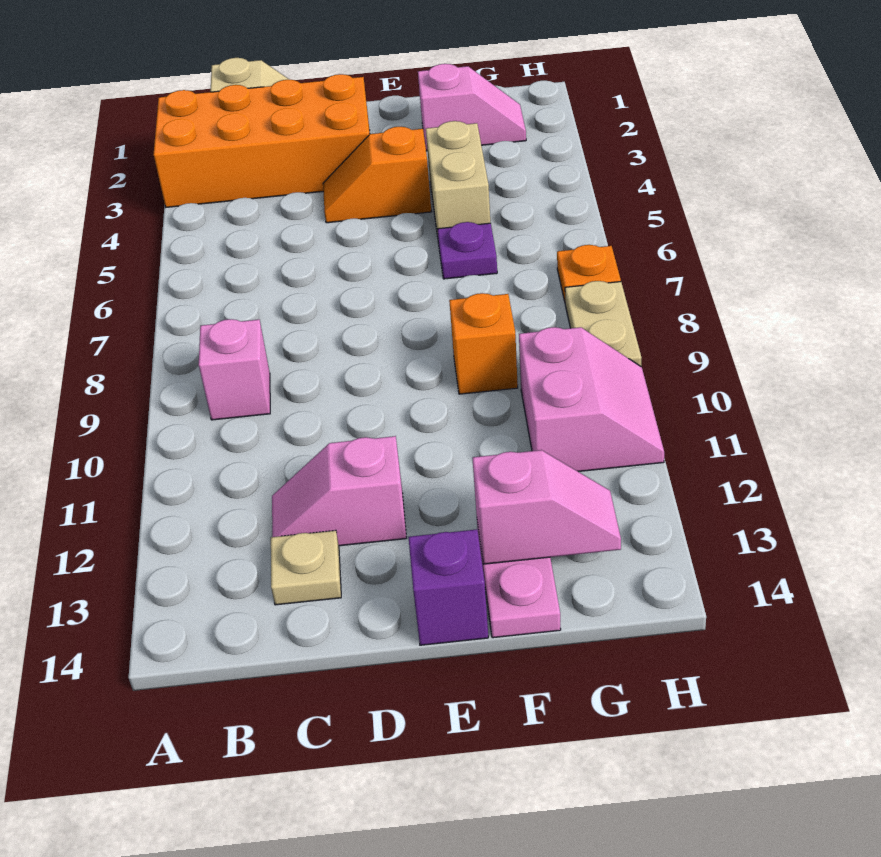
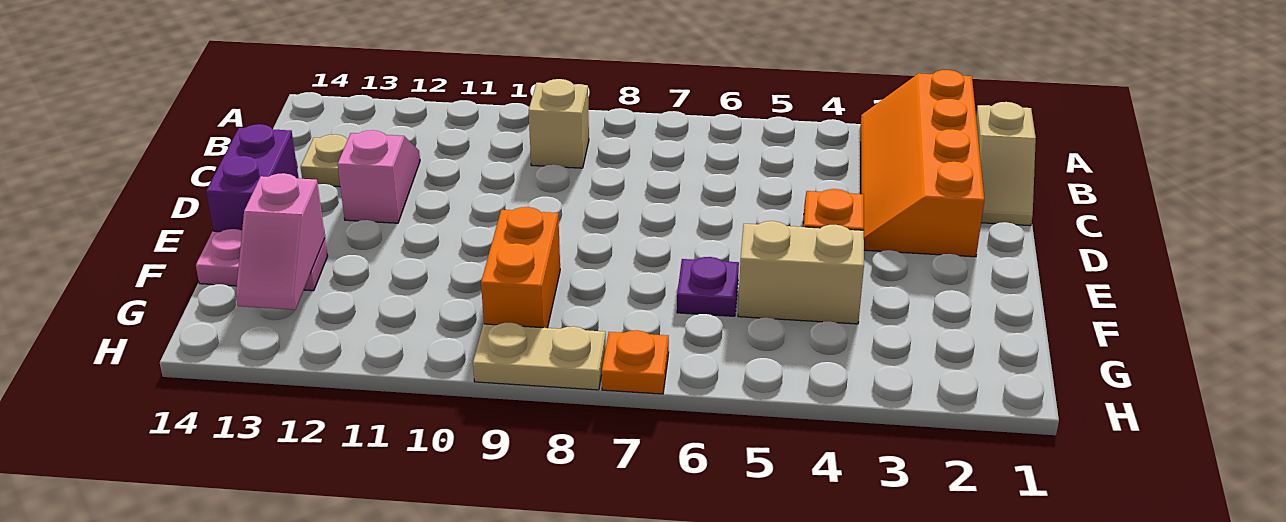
orange brick A2:D3 level 1 -> orange slope A2:D3 level 1 top 2
pink brick B9 level 1 -> tan brick B9 level 1
purple brick E14 level 1 -> purple brick D14:E14 level 1
pink slope F2:G2 level 1 top F -> none
orange brick F9 level 1 -> orange brick F9:G9 level 1
pink slope G10:H11 level 1 top G -> none

